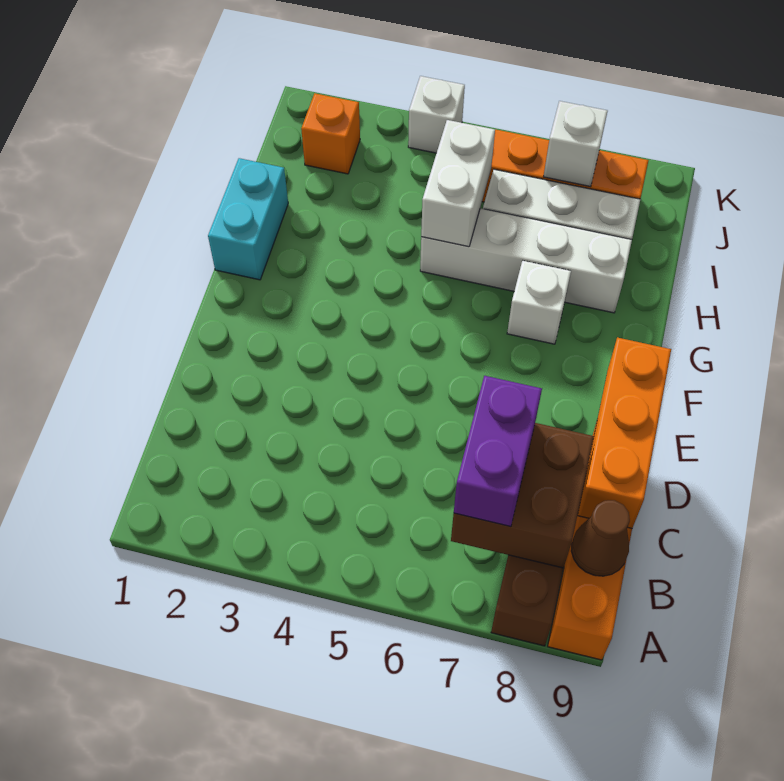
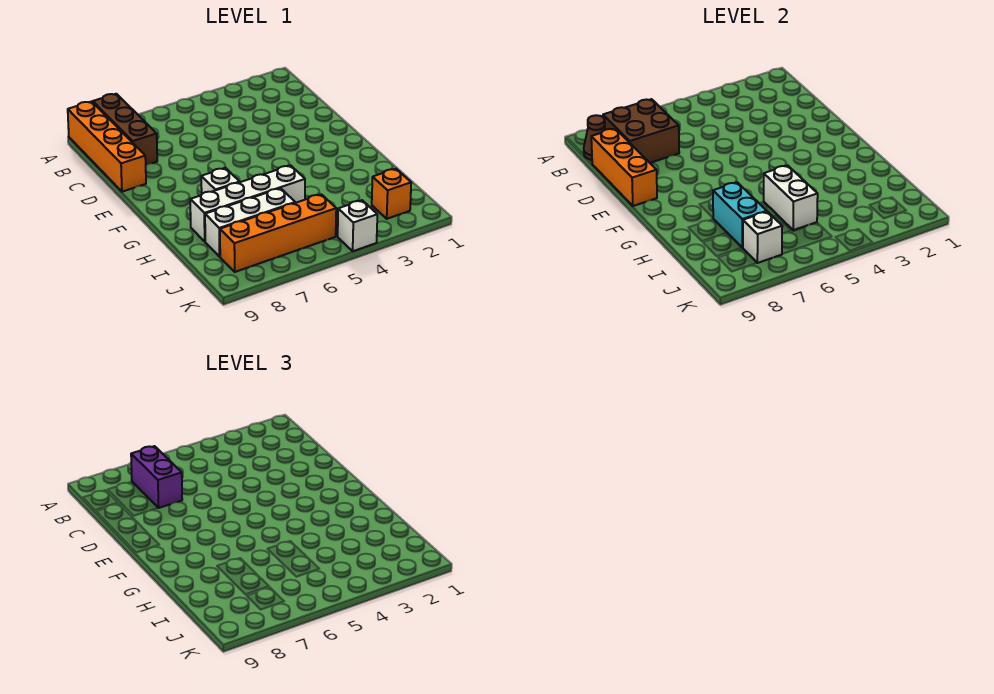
cyan brick G1:H1 level 1 -> cyan brick H7:I7 level 2

